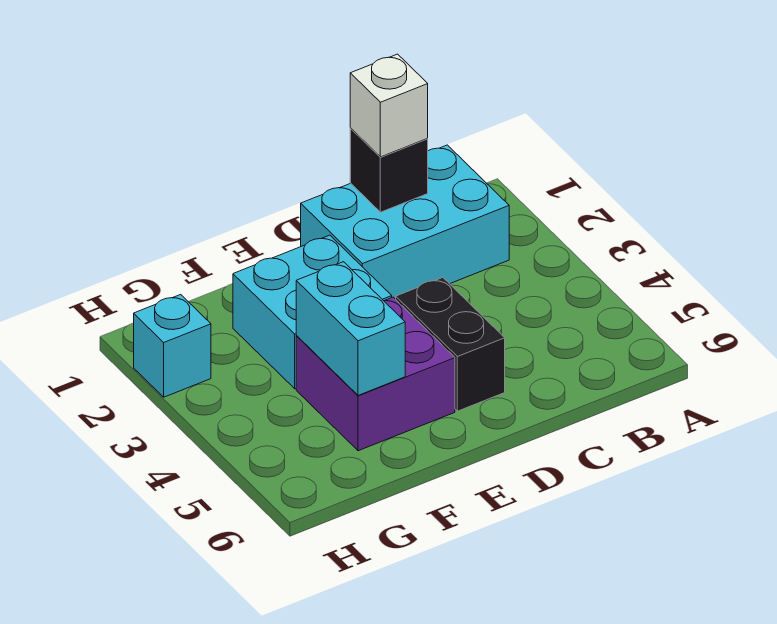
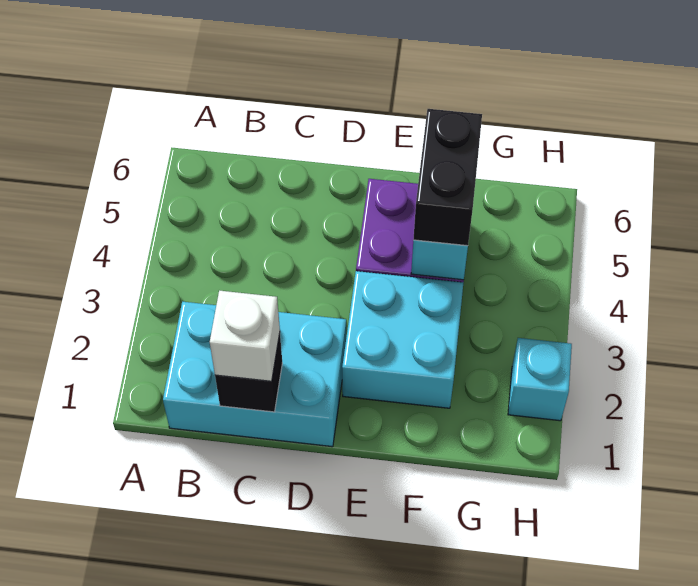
black brick D4:D5 level 1 -> black brick F4:F5 level 3

